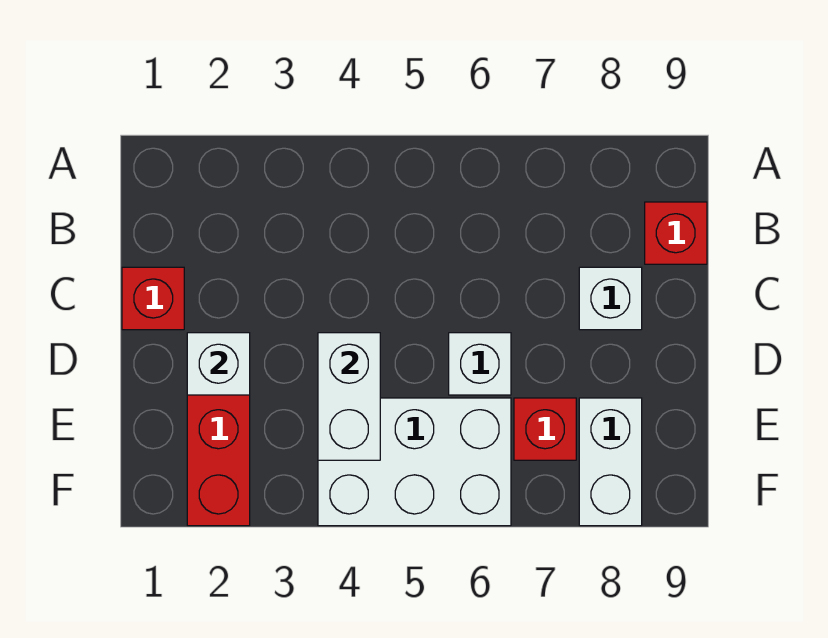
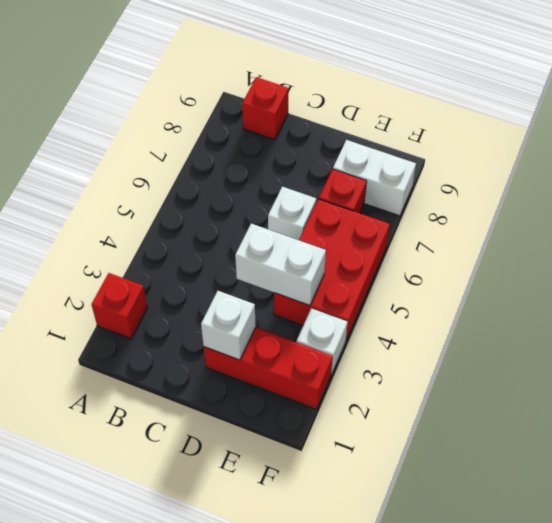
red brick C1 level 1 -> red brick A2 level 1
white brick C8 level 1 -> white brick F3 level 1
white brick E4:F6 level 1 -> red brick E4:F6 level 1

